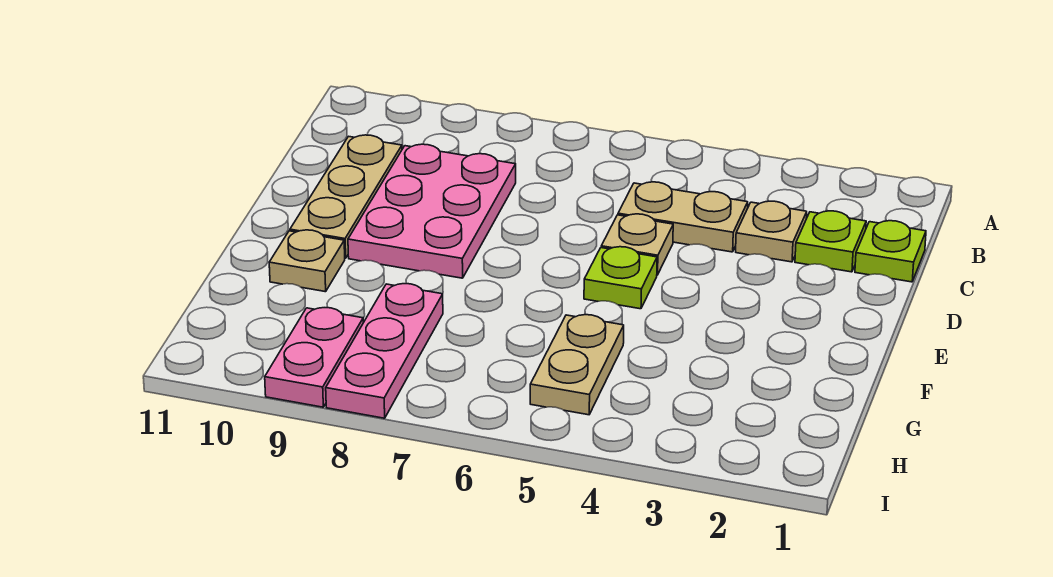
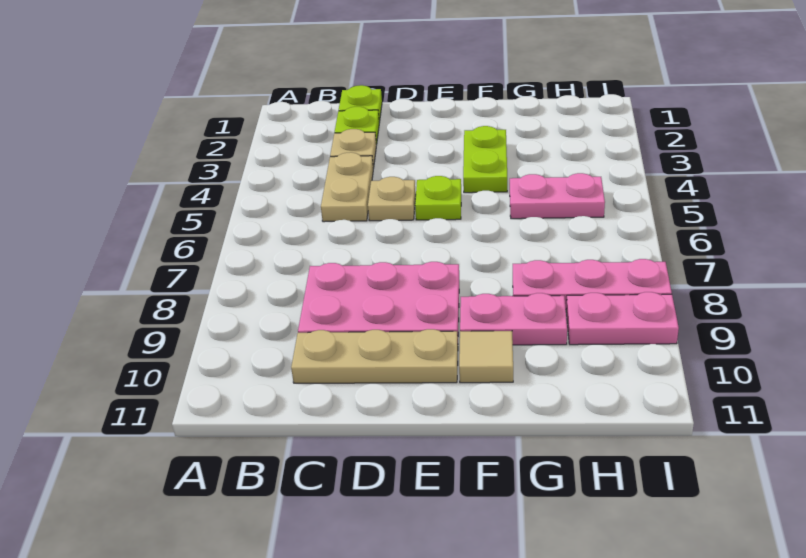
none -> lime plate F3:F4 level 1
none -> pink plate F9:G9 level 1
tan plate F10 level 1 -> tan tile F10 level 1
tan plate G5:H5 level 1 -> pink plate G5:H5 level 1

